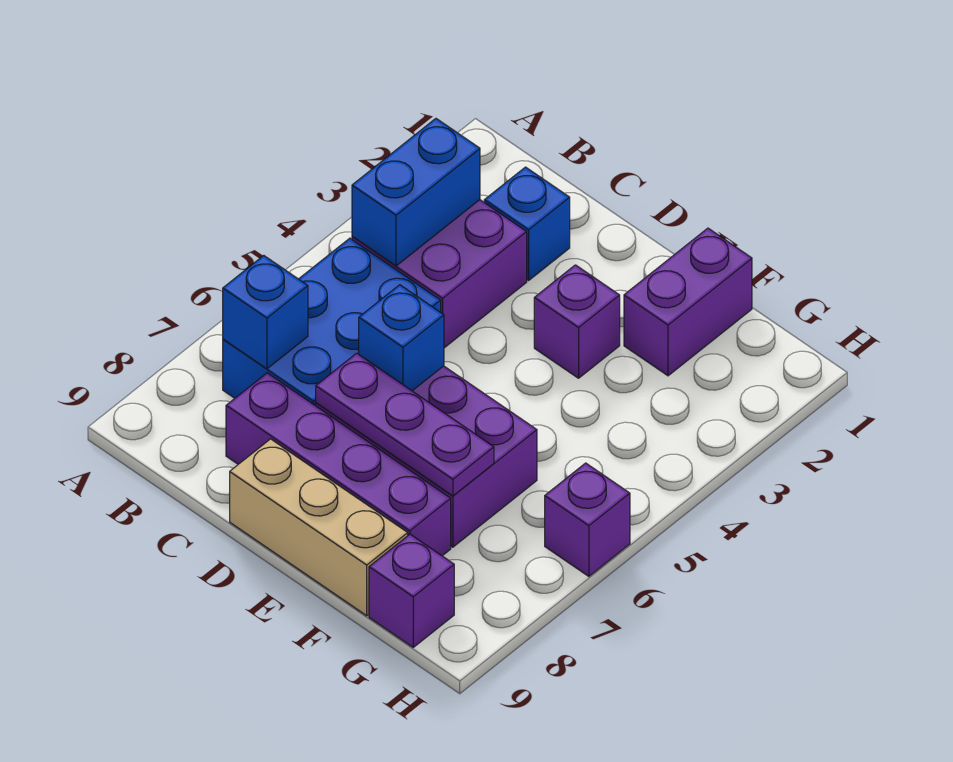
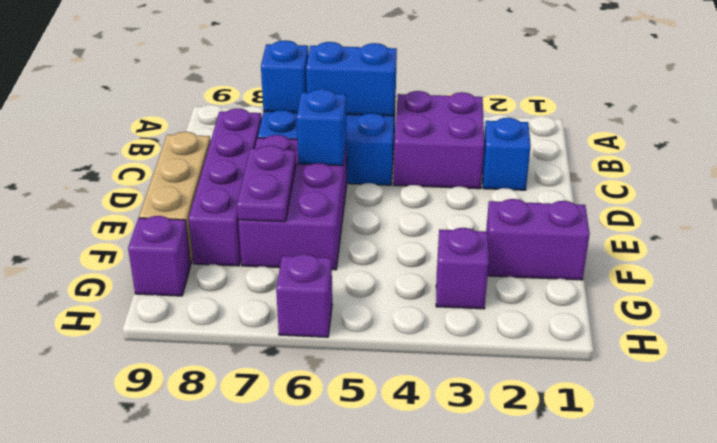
blue brick B3:B4 level 2 -> blue brick B5:B6 level 2
purple plate D7:F7 level 2 -> purple plate E7:F7 level 2
purple brick E3 level 1 -> purple brick G3 level 1

